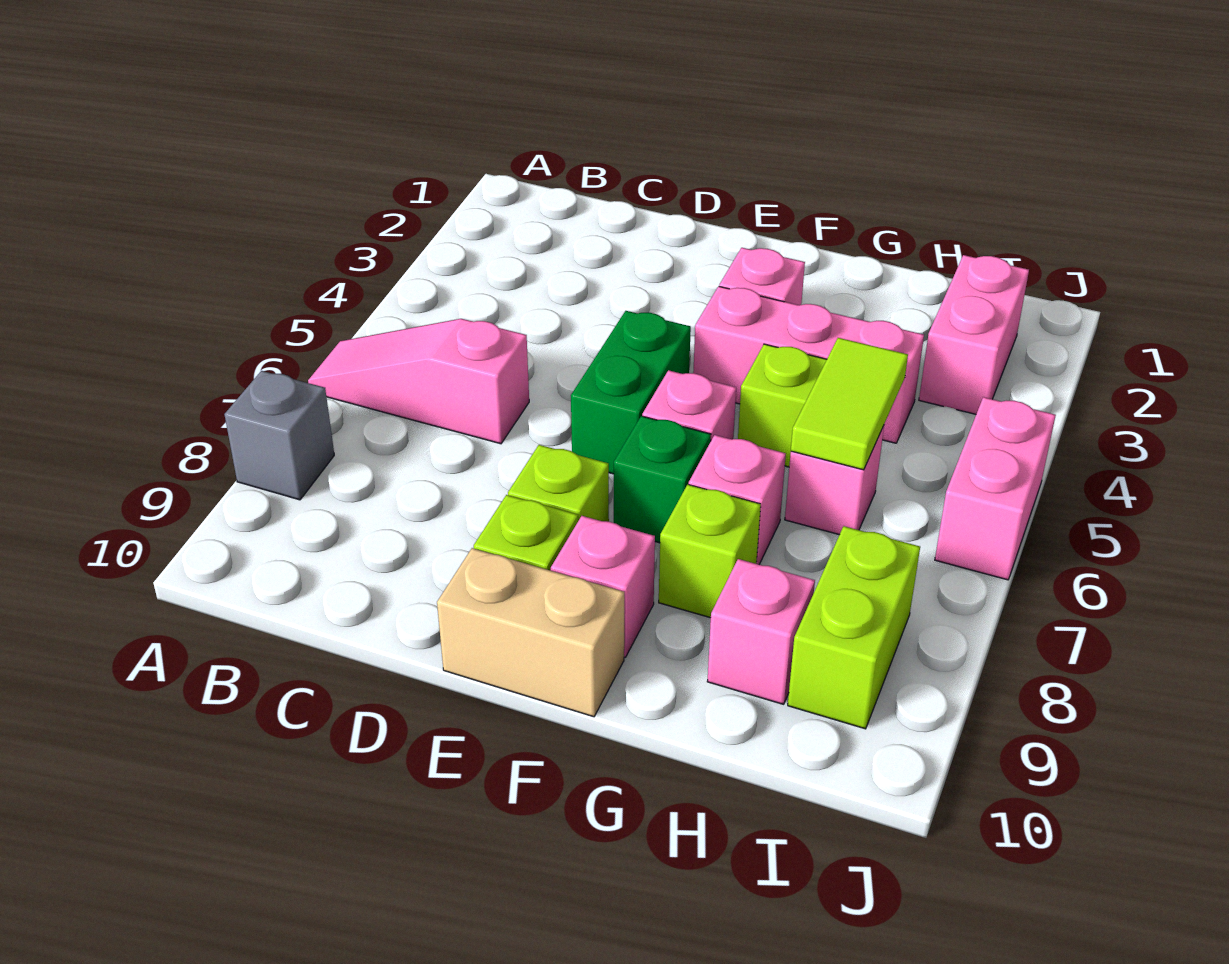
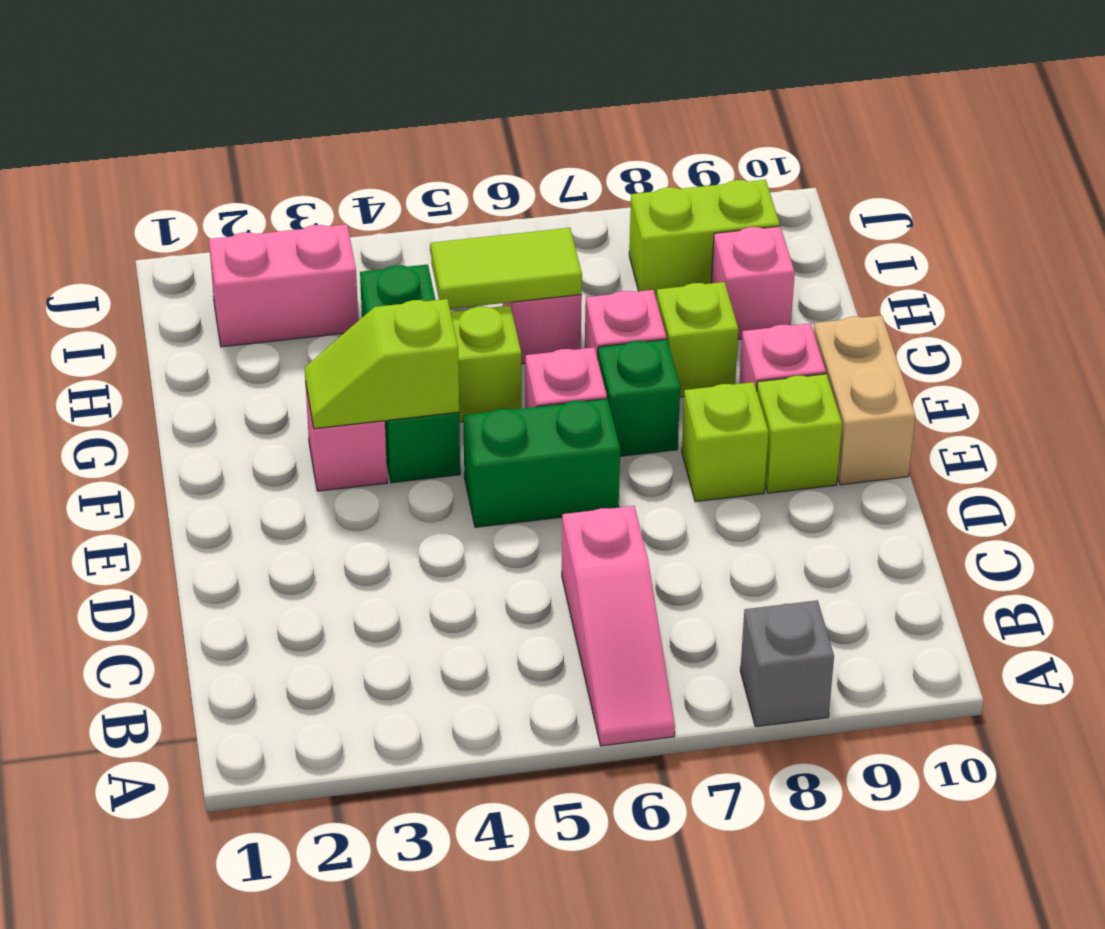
none -> lime slope F3:F4 level 2 top 4
pink brick F4:H4 level 1 -> green brick F4:H4 level 1
pink brick J5:J6 level 1 -> none

